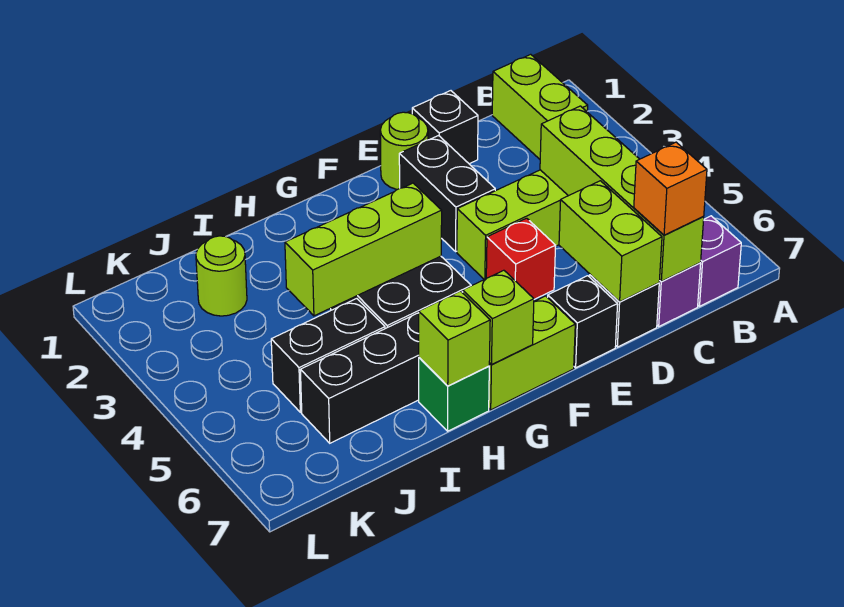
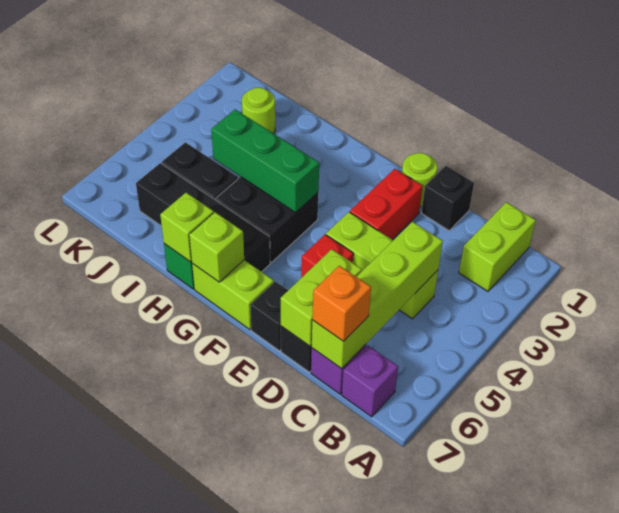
black brick E2:E3 level 1 -> red brick E2:E3 level 1
lime brick G4:I4 level 2 -> green brick G4:I4 level 2

